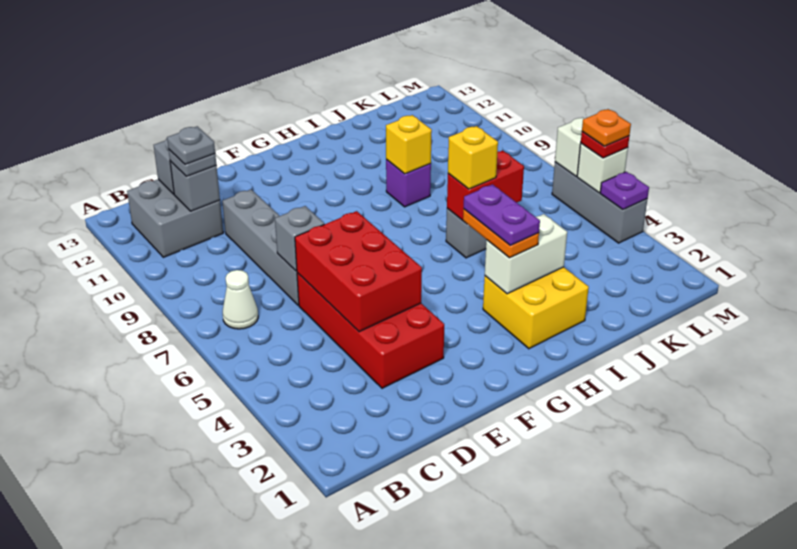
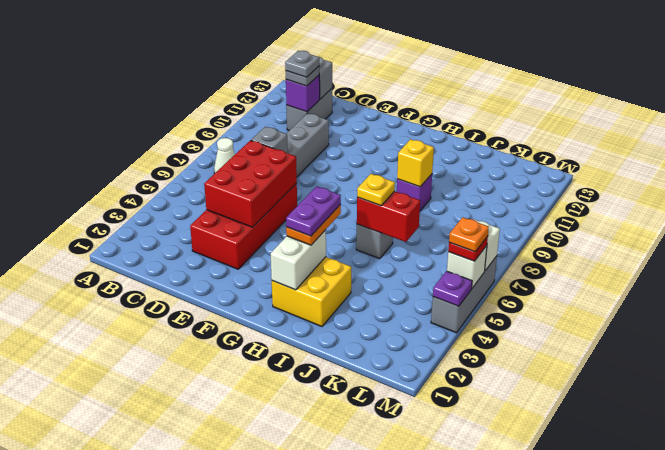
grey brick B11:C12 level 1 -> grey brick C11:C12 level 1
grey brick C11 level 2 -> purple brick C11 level 2
white brick H3:I3 level 2 -> white brick H2:H3 level 2
yellow brick I6 level 3 -> yellow plate I6 level 3

